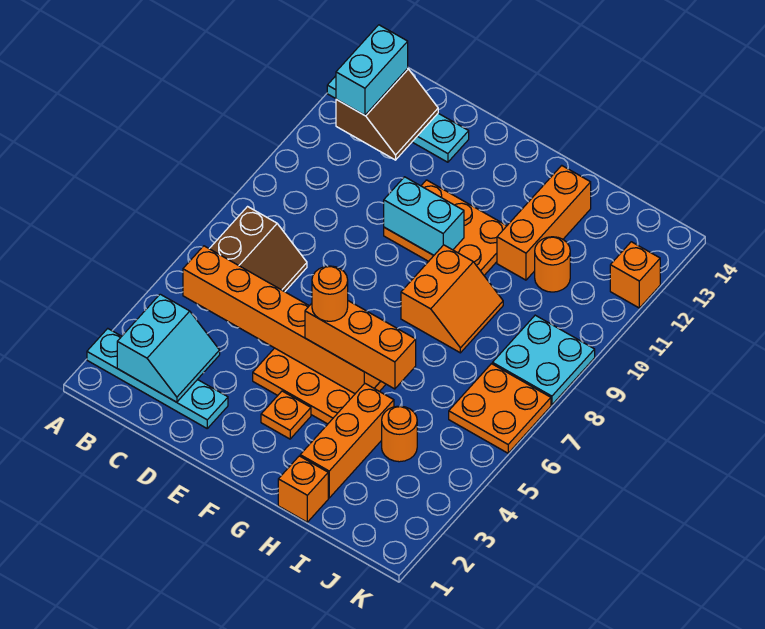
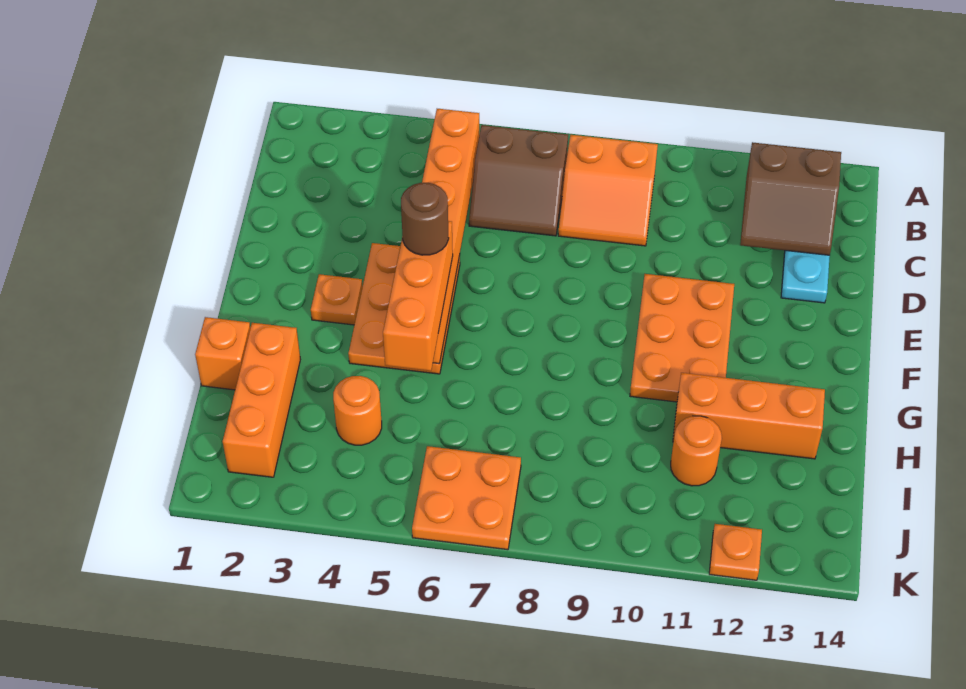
cyan plate A2:D2 level 1 -> none
cyan slope B2:C3 level 2 top B -> none
cyan brick B12:B13 level 3 -> none
cyan brick E10:F10 level 2 -> none
orange round brick F5 level 4 -> brown round brick F5 level 4
orange slope G8:H9 level 1 top G -> orange slope B8:C9 level 1 top B
orange brick H2:H4 level 1 -> orange brick H2:J2 level 1
cyan plate J8:K9 level 1 -> none
orange brick K12 level 1 -> orange plate K12 level 1

